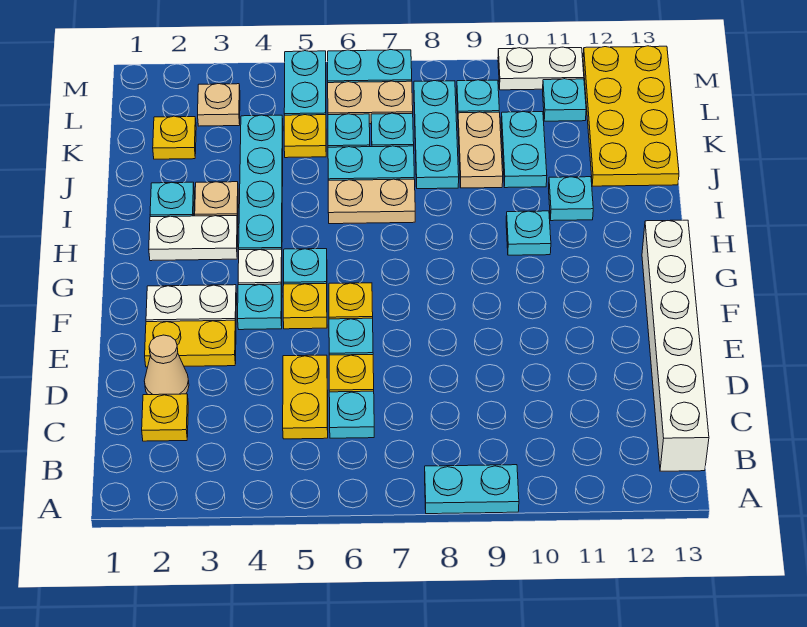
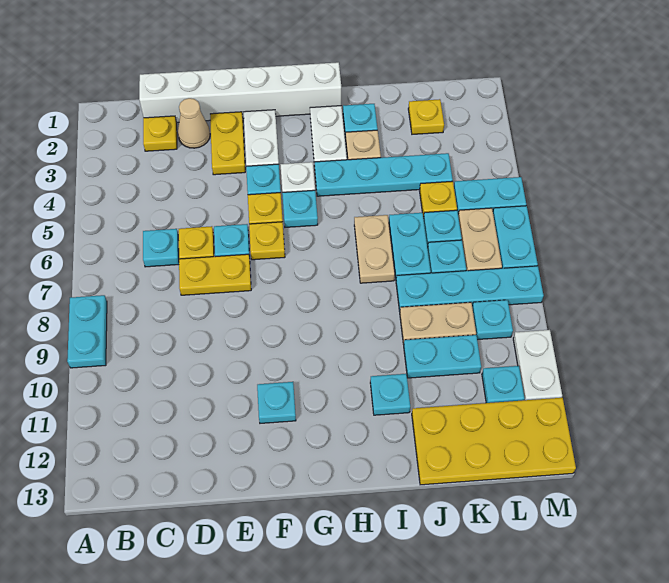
white brick B13:G13 level 1 -> white brick C1:H1 level 1
yellow plate C5:D5 level 1 -> yellow plate D7:E7 level 1
cyan plate H10 level 1 -> cyan plate F11 level 1
cyan plate J8:L8 level 1 -> cyan plate J8:M8 level 1
tan plate L3 level 1 -> none

